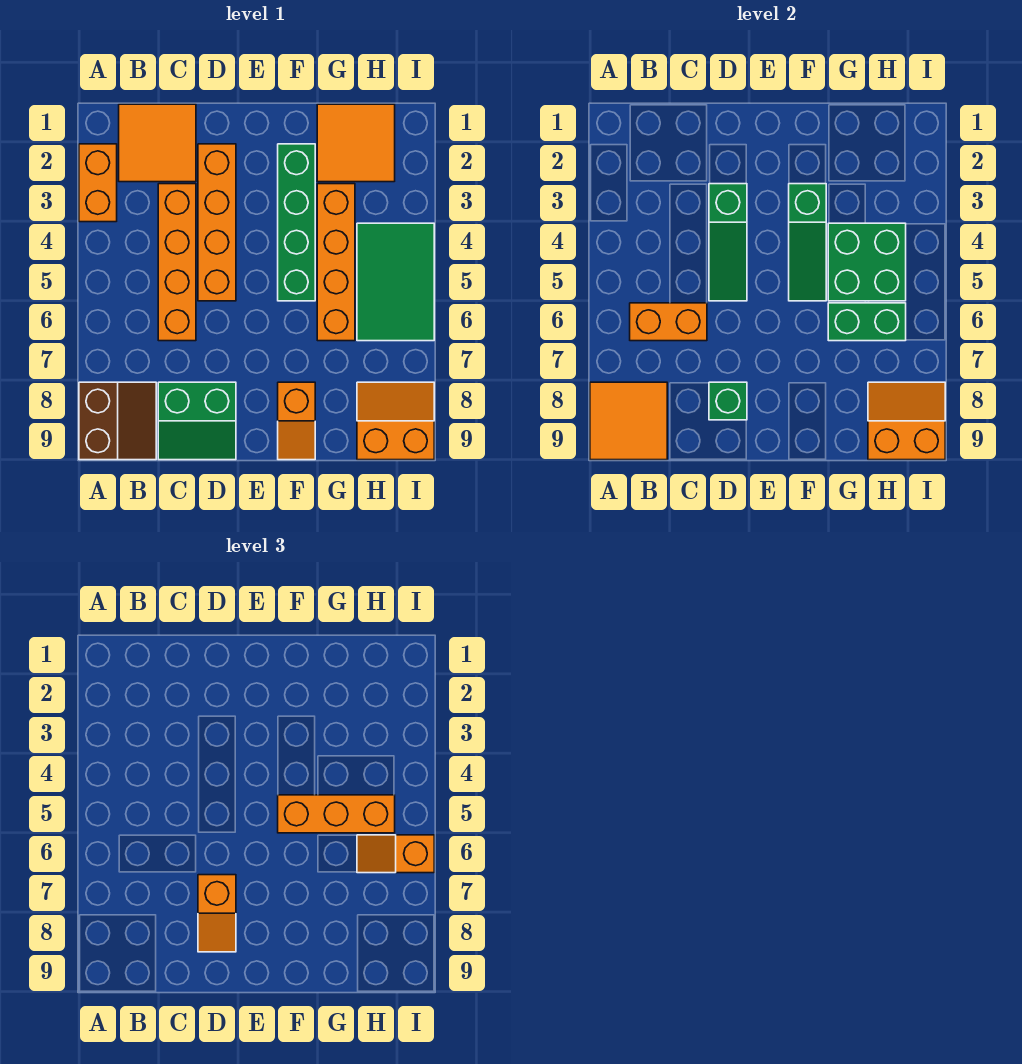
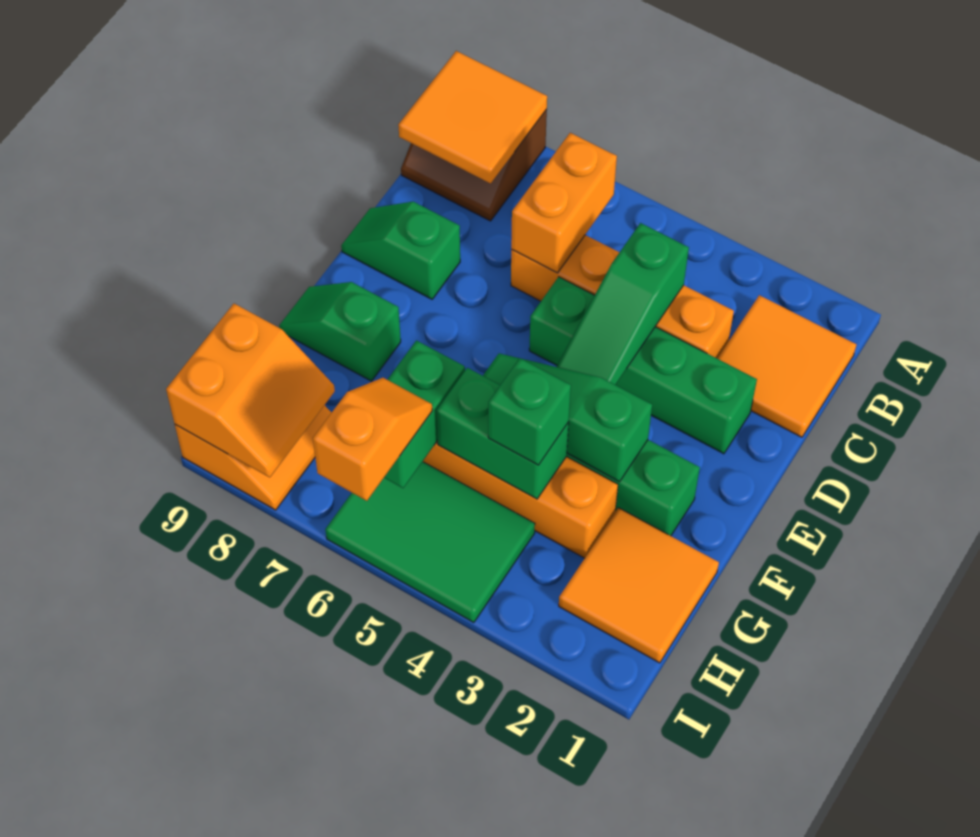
orange brick A2:A3 level 1 -> none
green slope C8:D9 level 1 top 8 -> green slope D8:D9 level 1 top 8
orange brick D2:D5 level 1 -> green brick D2:D5 level 1
green slope D3:D5 level 2 top 3 -> green slope C4:E4 level 2 top C
orange slope D7:D8 level 3 top 7 -> none
green brick D8 level 2 -> green brick G4 level 3
orange brick F5:H5 level 3 -> none
orange slope F8:F9 level 1 top 8 -> green slope F8:F9 level 1 top 8
green brick G4:H5 level 2 -> green brick G4:G5 level 2

